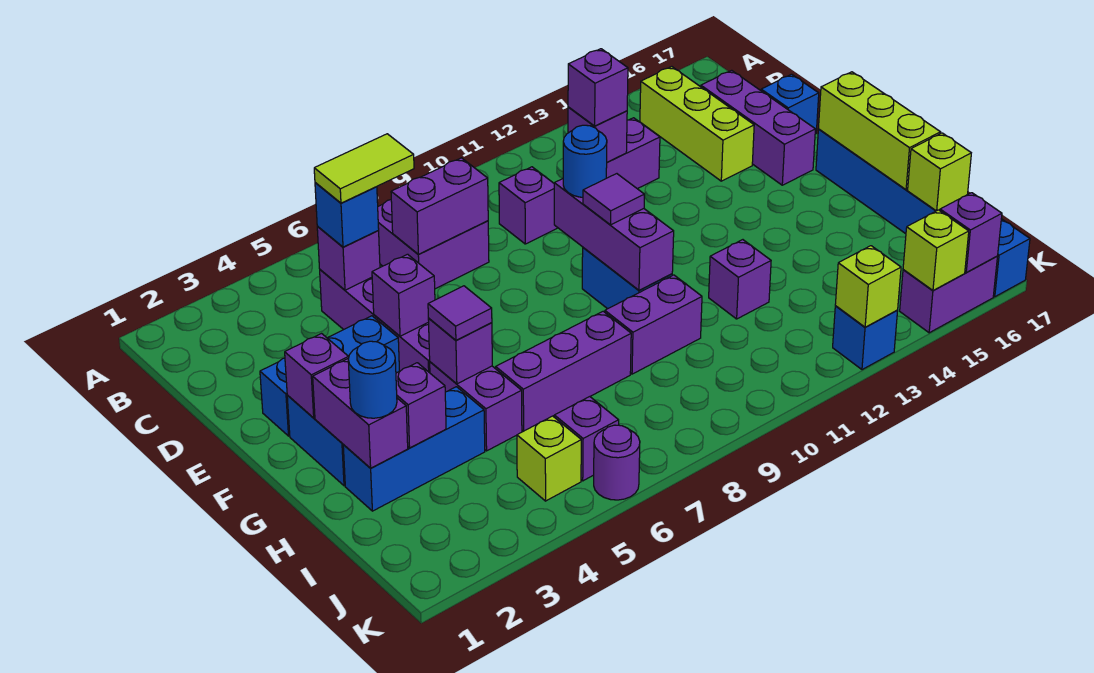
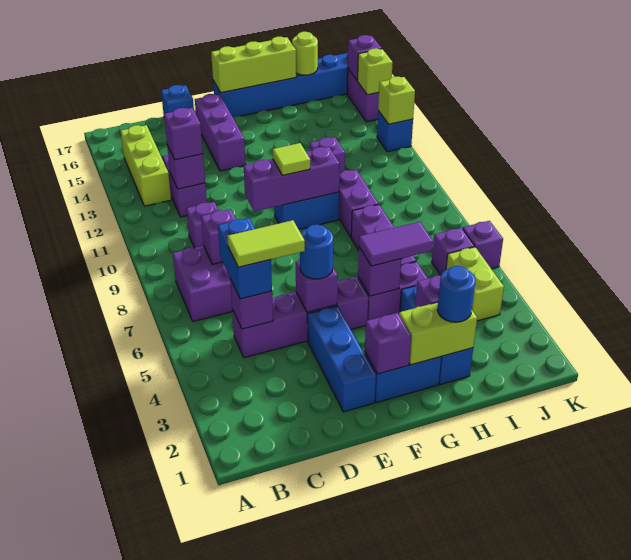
lime brick B15:D15 level 1 -> lime brick B13:B15 level 1
blue brick C5 level 3 -> blue brick C5:C6 level 3
lime tile C5:C6 level 4 -> lime tile C5:D5 level 4
purple brick C7:C8 level 2 -> purple brick C8 level 2
purple brick C16:E16 level 1 -> purple brick E14:E16 level 1
blue round brick E10 level 3 -> blue round brick E5 level 3
purple tile F10 level 3 -> lime tile F10 level 3
purple brick G2:H2 level 2 -> lime brick G2:H2 level 2
purple tile G5 level 3 -> purple tile G5:H5 level 3
lime brick I17 level 2 -> lime round brick I17 level 2
lime brick J5 level 1 -> lime brick J4:J5 level 1
purple round brick K6 level 1 -> purple brick K6 level 1

